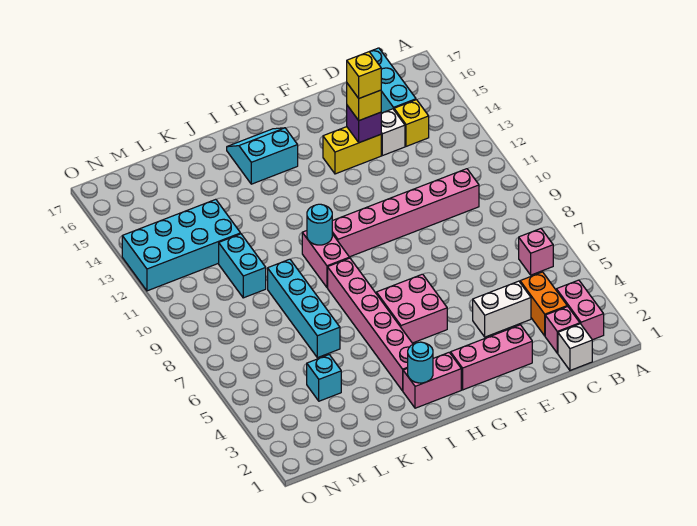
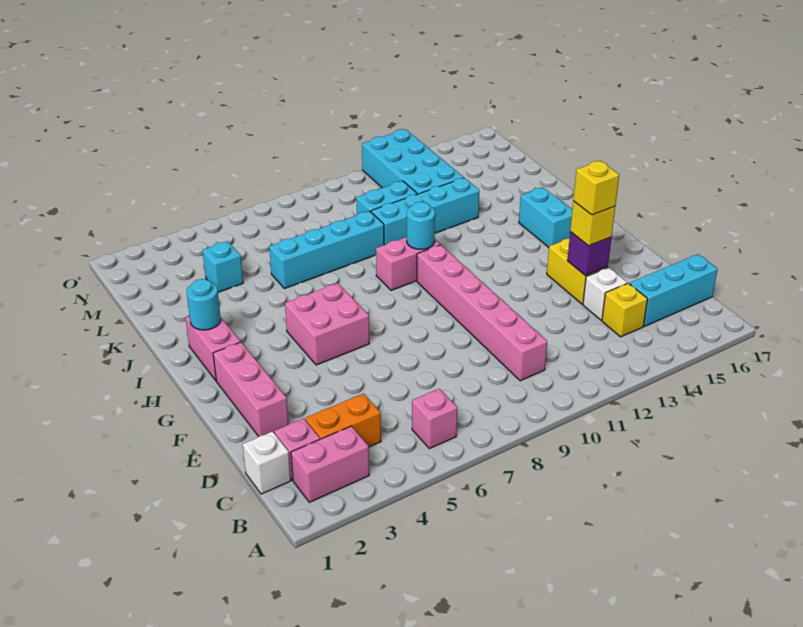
white brick D4:E4 level 1 -> none
pink brick I3:I8 level 1 -> none
none -> cyan brick K10:K13 level 1

